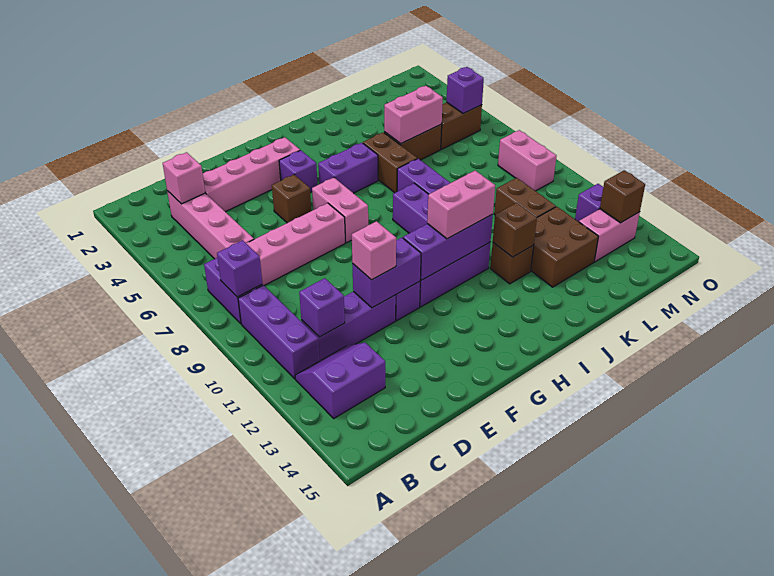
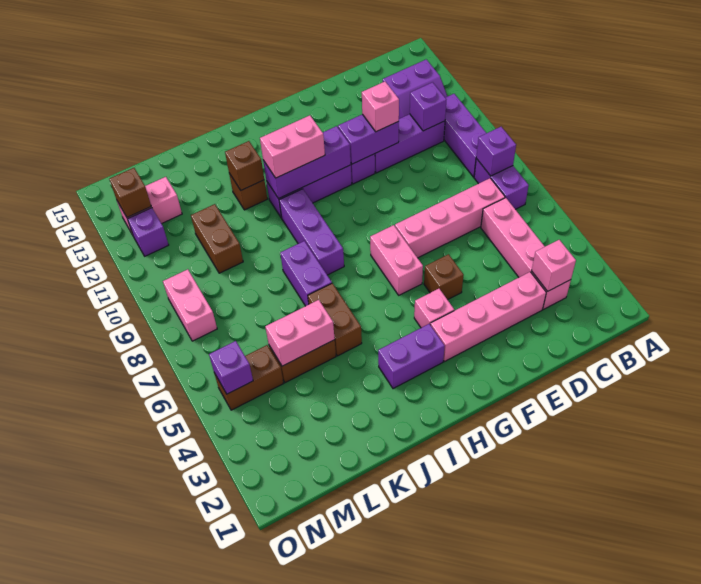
purple brick G4 level 1 -> pink brick G4 level 1
purple brick H5:I5 level 1 -> purple brick H3:I3 level 1
brown brick K12:L13 level 1 -> none

